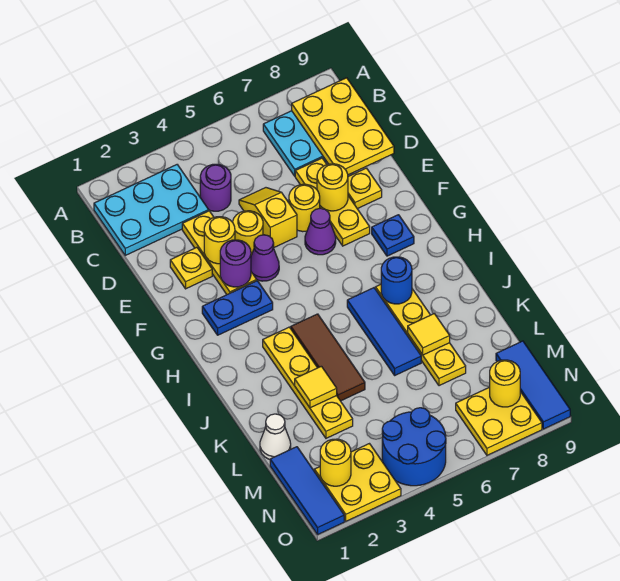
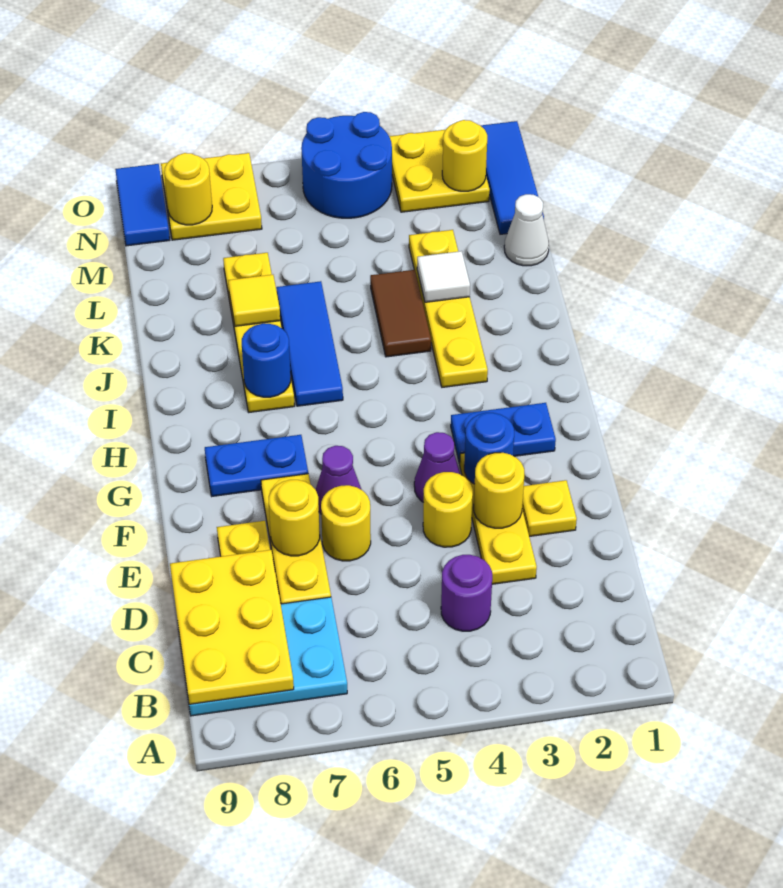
cyan plate B1:C3 level 1 -> none
yellow slope D5:E5 level 1 top E -> none
purple round brick F3 level 2 -> blue round brick F3 level 2
blue plate G8 level 1 -> blue plate G7:G8 level 1
brown tile I4:K4 level 1 -> brown tile J4:K4 level 1
yellow tile K3 level 2 -> white tile K3 level 2
blue tile M9:O9 level 1 -> blue tile N9:O9 level 1

